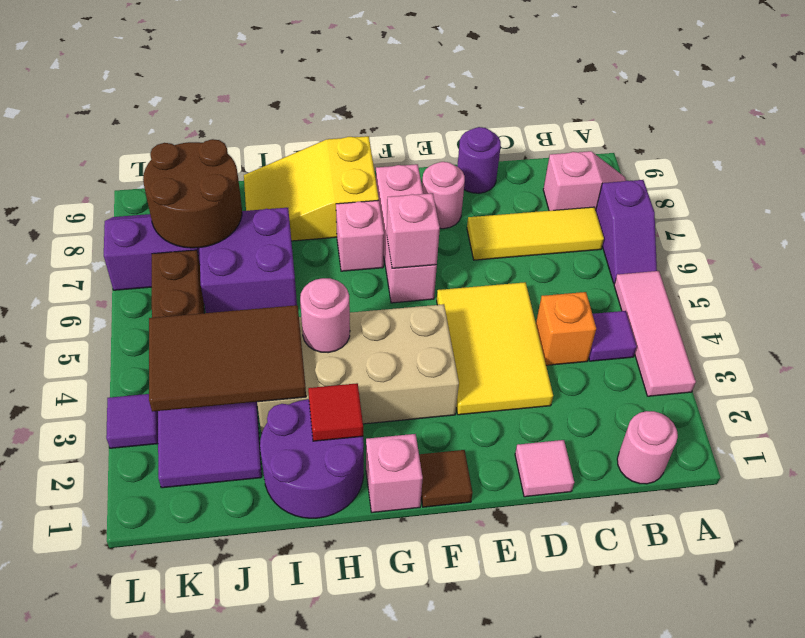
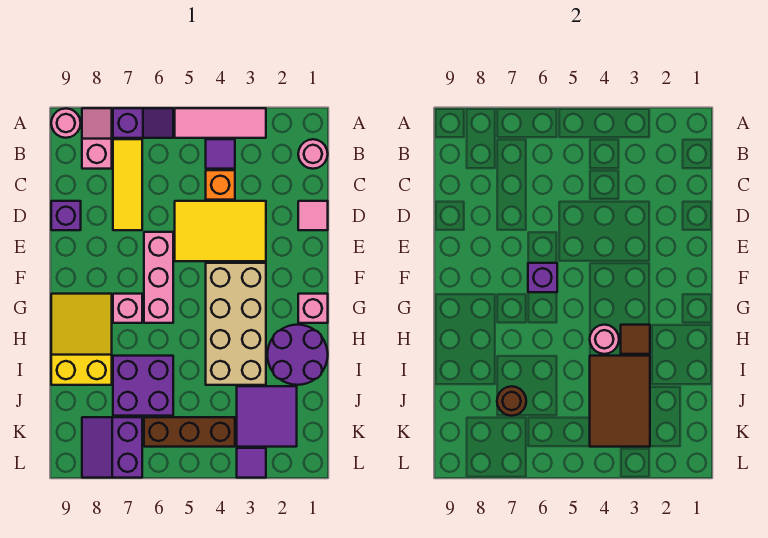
purple round brick D9 level 1 -> purple brick D9 level 1
pink round brick E8 level 1 -> pink round brick A9 level 1
brown tile F1 level 1 -> brown tile H3 level 2
pink brick F6:F8 level 1 -> pink brick E6:G6 level 1
pink brick F6 level 2 -> purple brick F6 level 2
yellow slope G8:I9 level 1 top G -> yellow slope G8:I9 level 1 top I
red tile H2 level 2 -> none
brown round brick J7:K8 level 2 -> brown round brick J7 level 2

